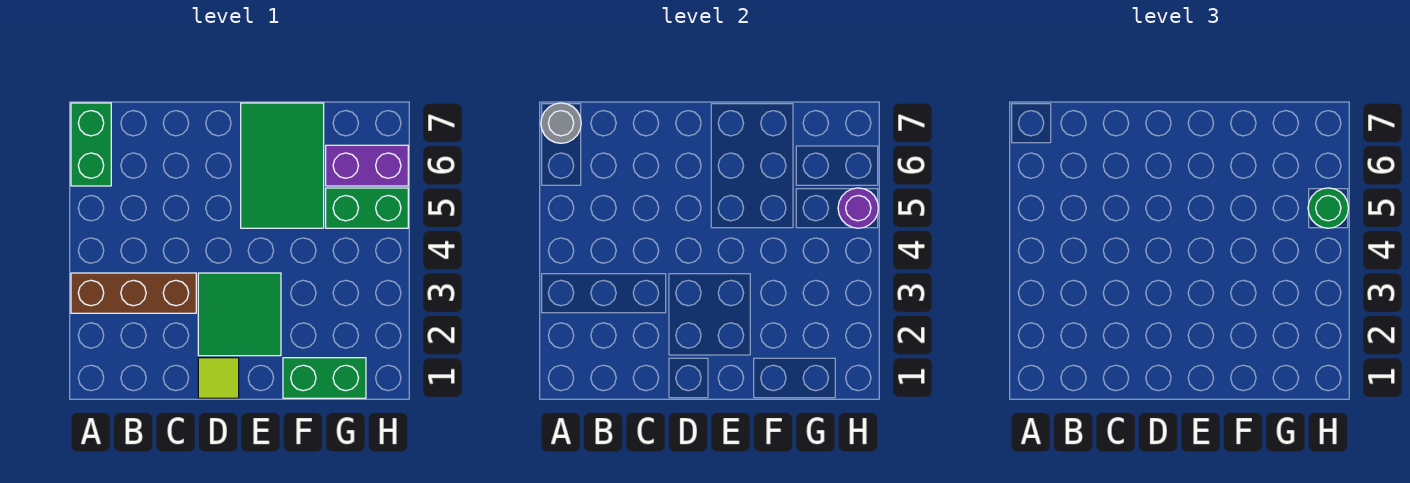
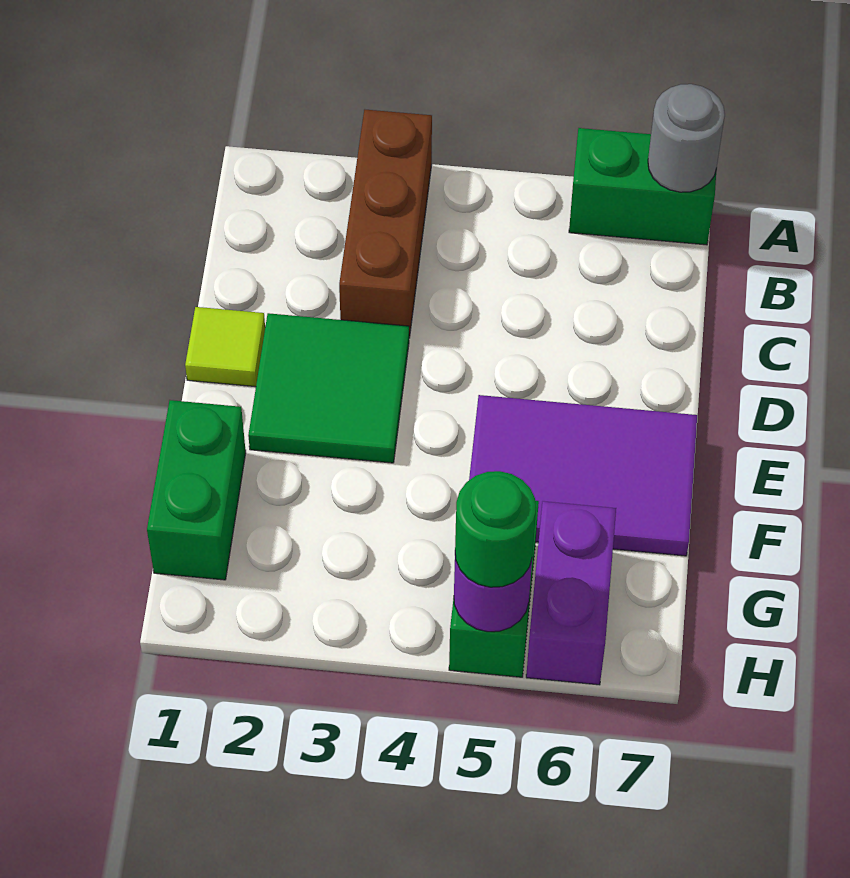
green tile E5:F7 level 1 -> purple tile E5:F7 level 1

